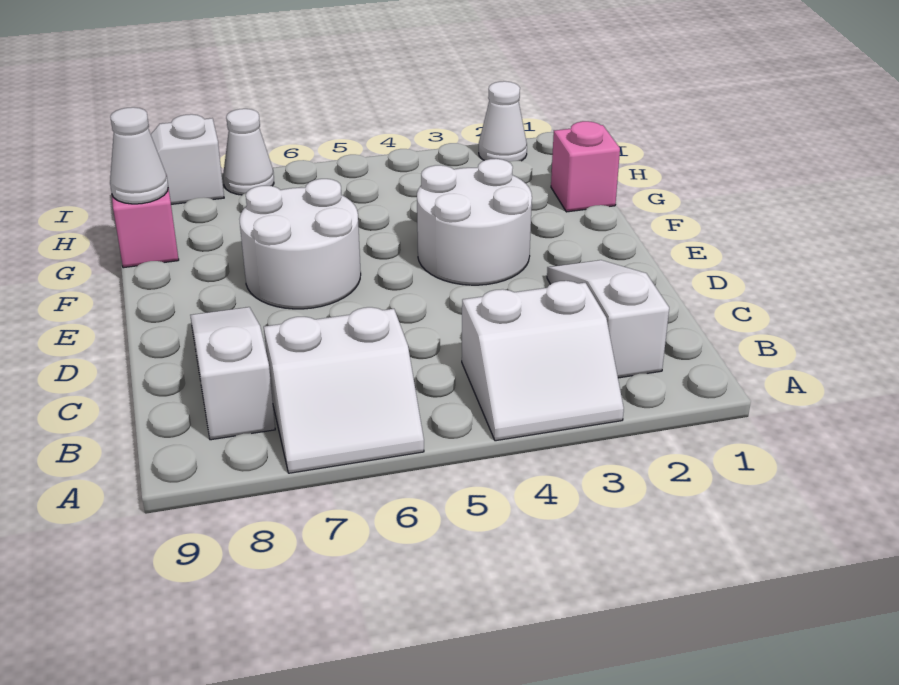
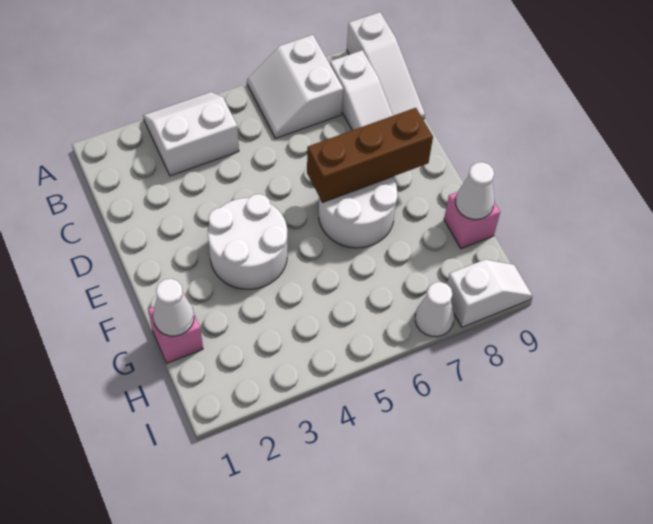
white slope A6:B7 level 1 top B -> white slope A6:B7 level 1 top 7
white slope B2:D2 level 1 top B -> white slope A9:C9 level 1 top A
none -> brown brick E6:E8 level 2
white cone I2 level 1 -> white cone G1 level 2

